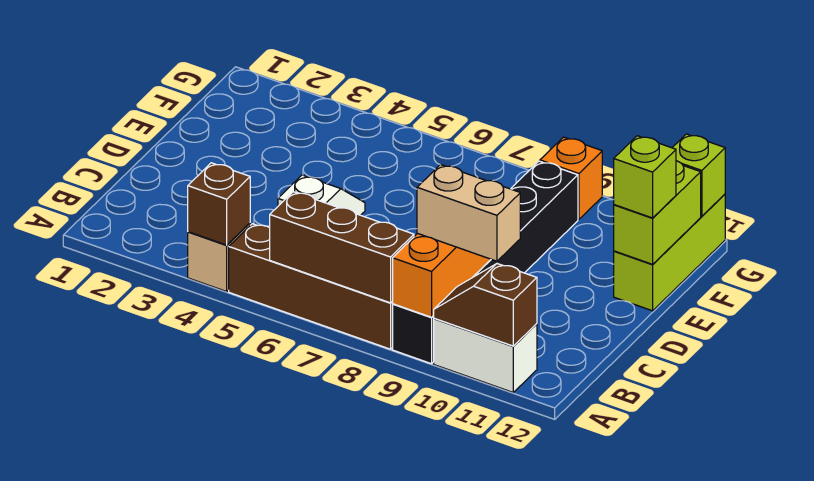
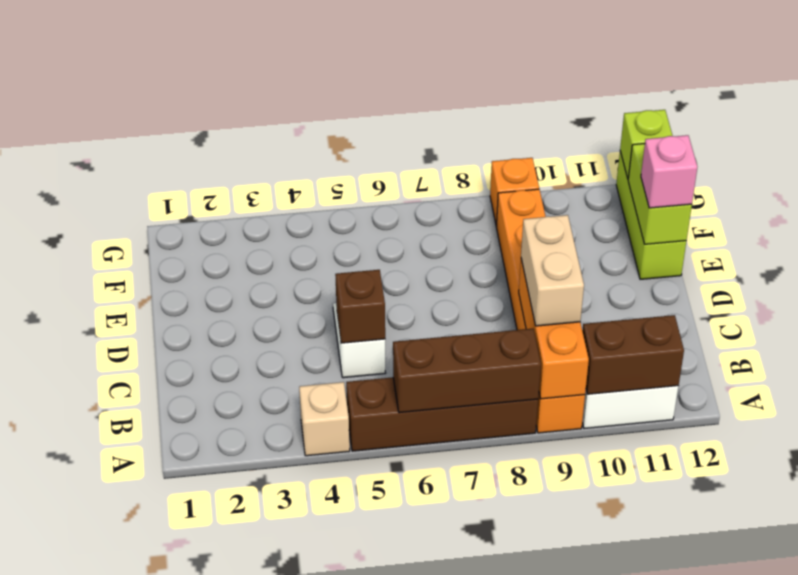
brown brick A4 level 2 -> brown brick C5 level 2
black brick A9:F9 level 1 -> orange brick A9:F9 level 1
brown slope A10:A11 level 2 top 11 -> brown brick A10:A11 level 2
tan brick B9:B10 level 3 -> tan brick B9:C9 level 3
lime brick E12 level 3 -> pink brick E12 level 3

